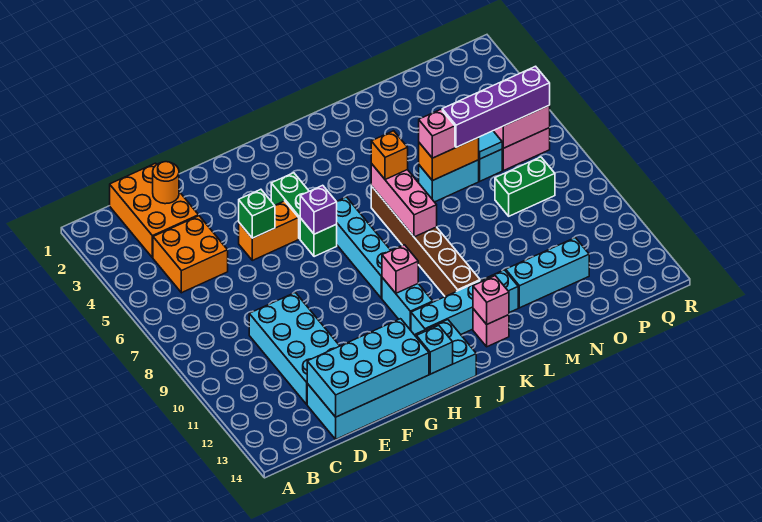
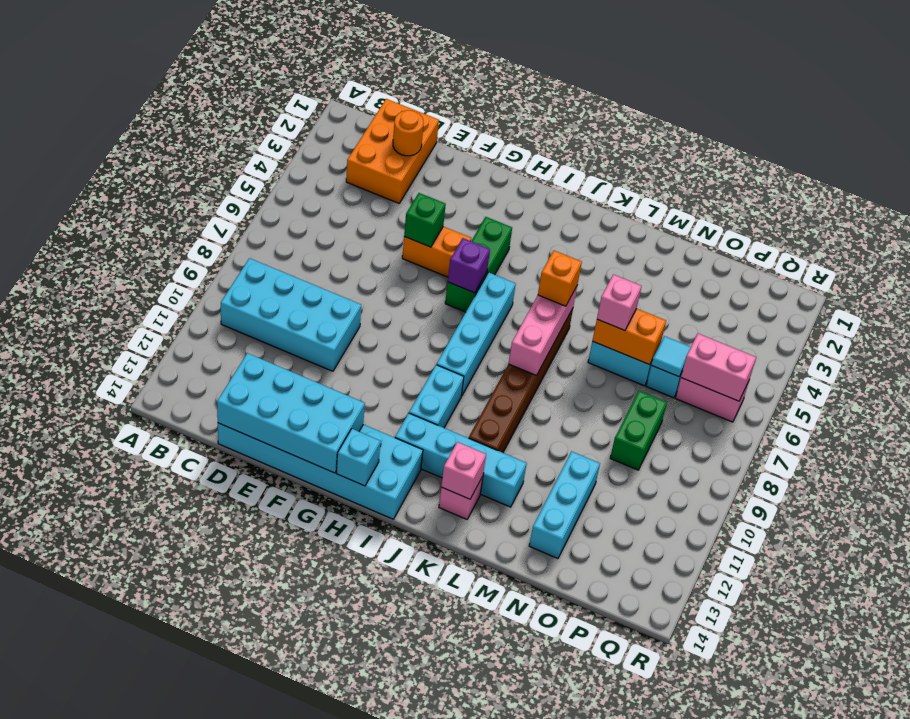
orange brick C4:D5 level 1 -> none
cyan brick D9:E12 level 1 -> cyan brick B9:E10 level 1
pink brick I10 level 2 -> none
cyan brick M12:O12 level 1 -> cyan brick N11:N13 level 1
purple brick N6:Q6 level 3 -> none
green brick O8:P8 level 1 -> green brick O8:O9 level 1

